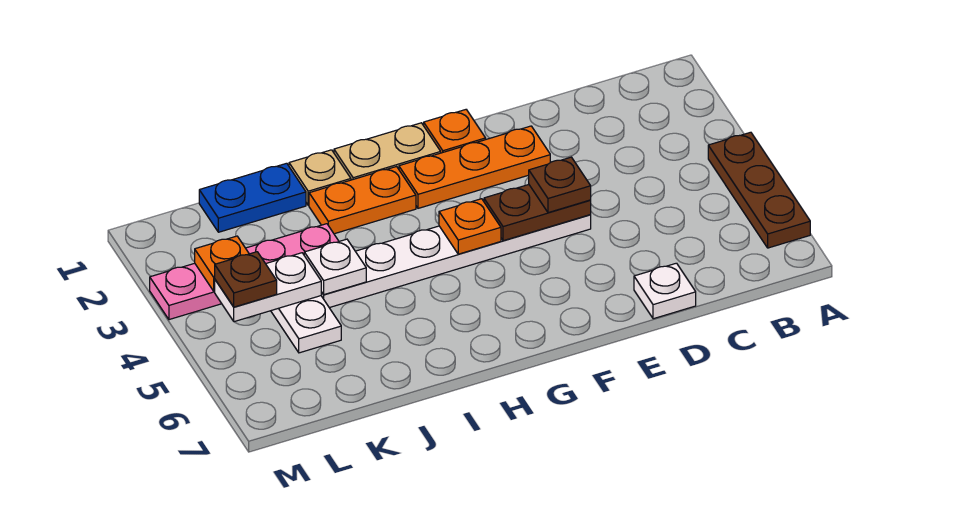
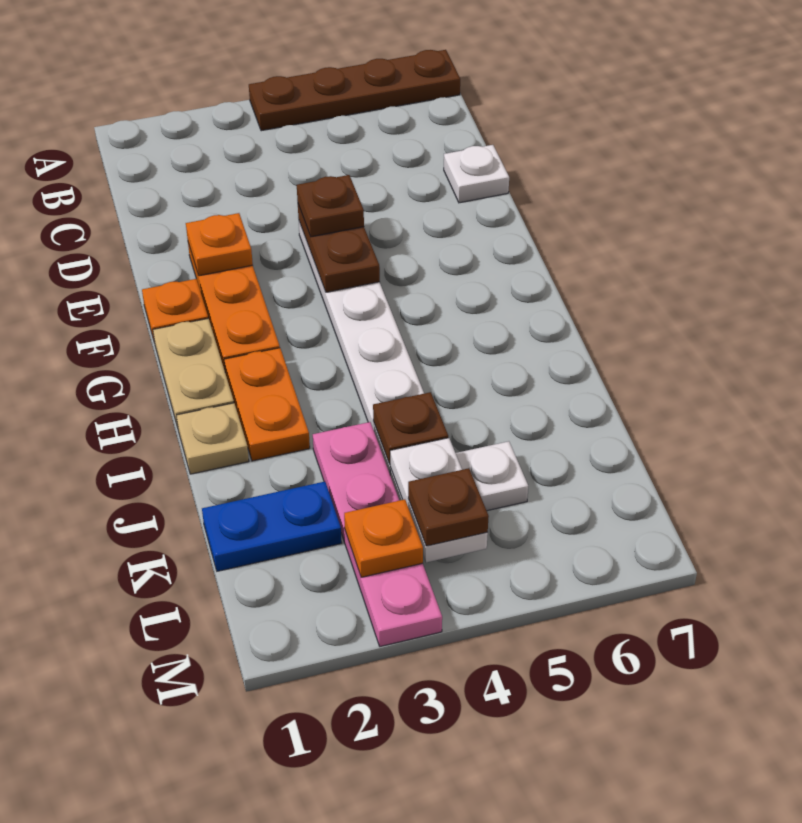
brown plate A4:A6 level 1 -> brown plate A4:A7 level 1
orange plate G4 level 2 -> orange plate E2 level 2
blue plate J1:K1 level 1 -> blue plate K1:K2 level 1
white plate J4 level 2 -> brown plate J4 level 2

